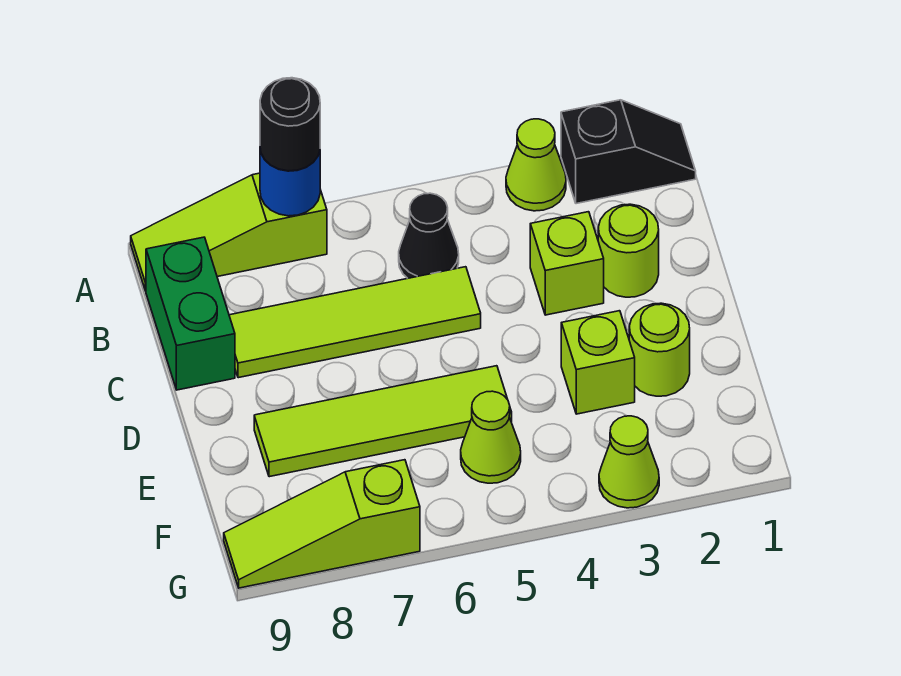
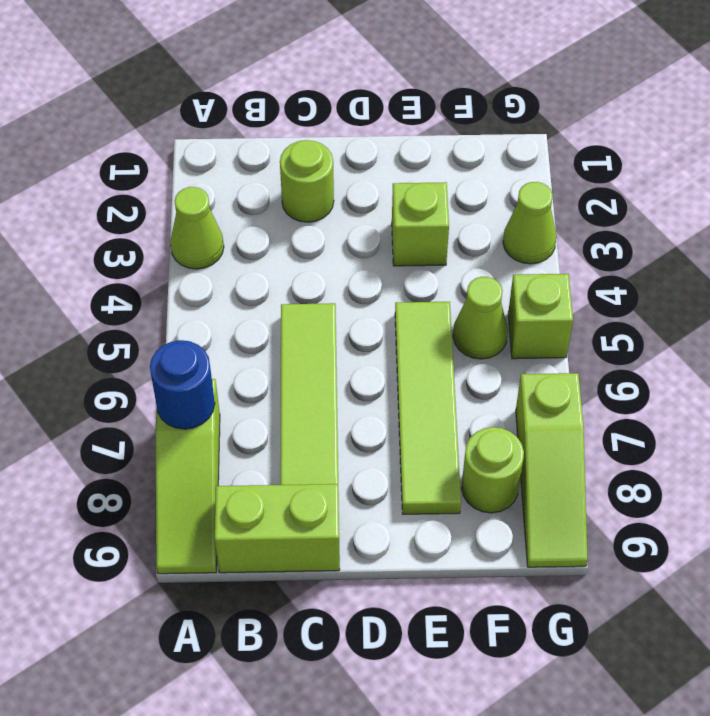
black slope A1:A2 level 1 top 2 -> none
black round brick A7 level 3 -> none
black cone B5 level 1 -> none
green brick B9:C9 level 1 -> lime brick B9:C9 level 1
lime brick C3 level 1 -> lime brick G5 level 1
lime round brick E2 level 1 -> lime round brick F8 level 1

